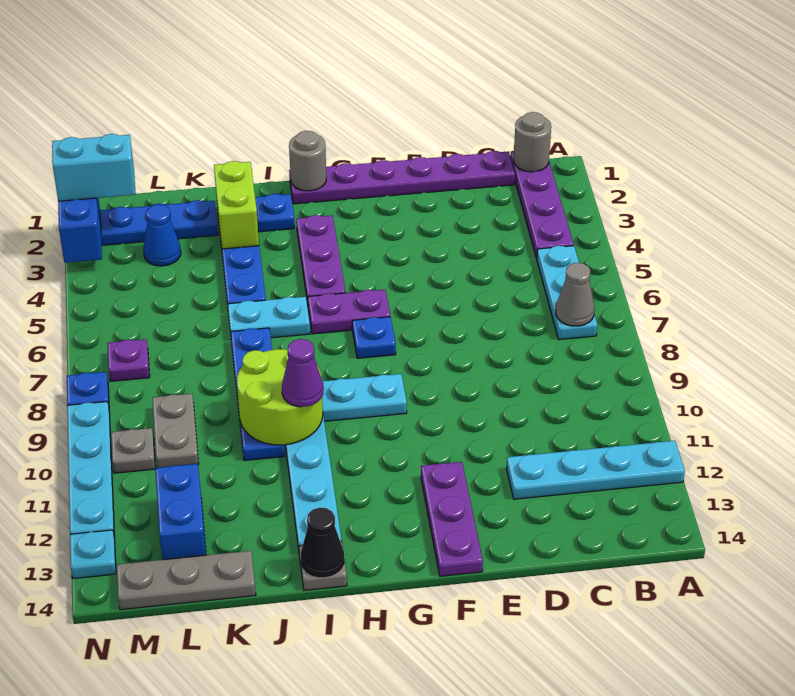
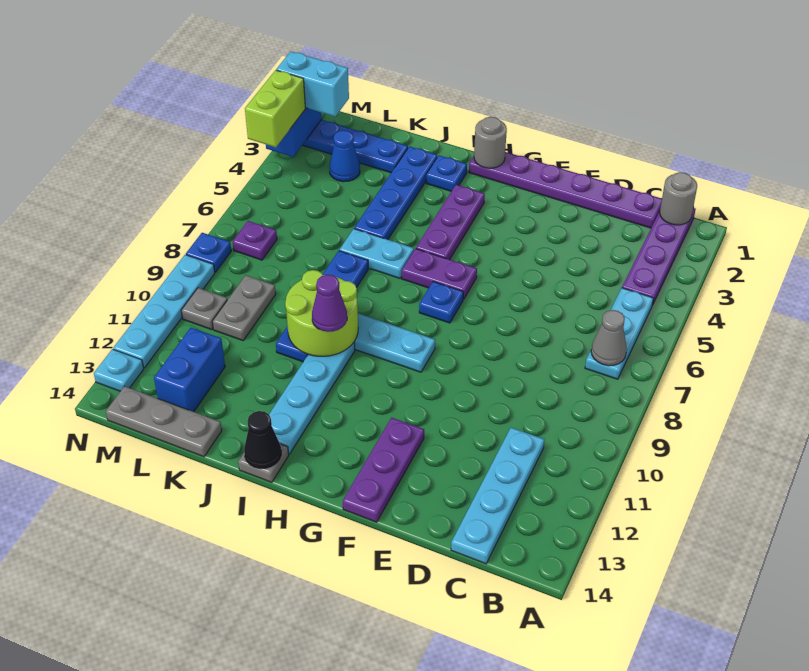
cyan plate A12:D12 level 1 -> cyan plate C11:C14 level 1
lime brick J2:J3 level 2 -> lime brick N3:N4 level 3

